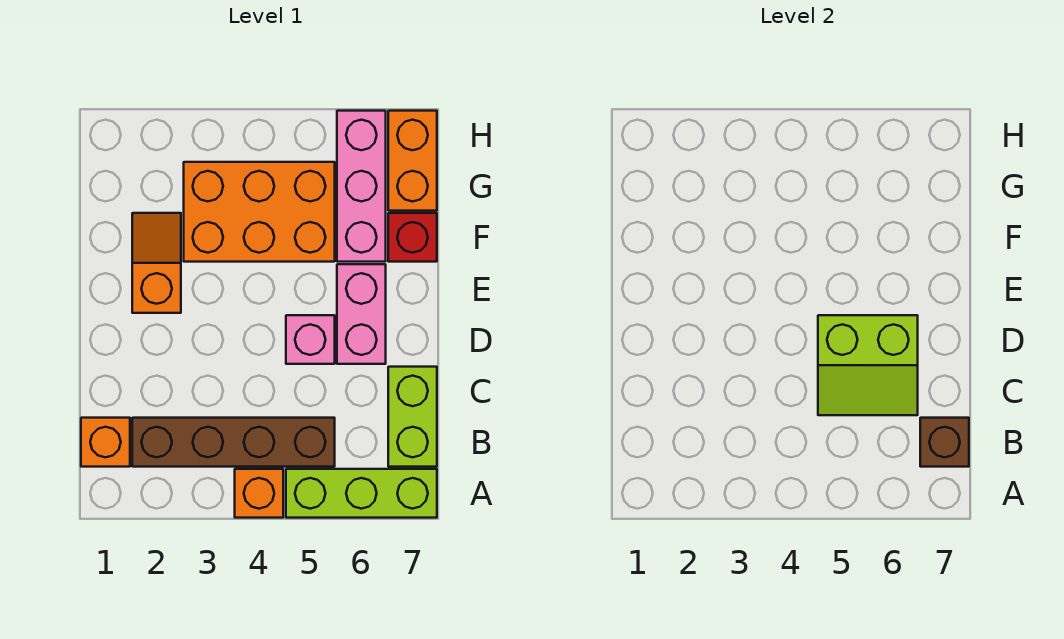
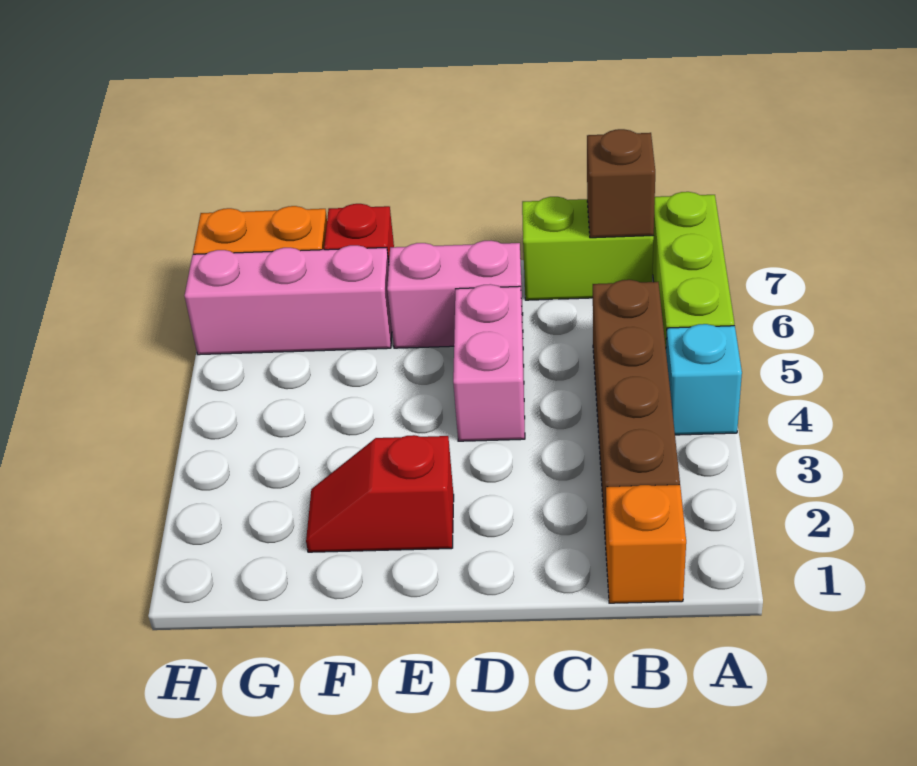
orange brick A4 level 1 -> cyan brick A4 level 1
lime slope C5:D6 level 2 top D -> none
pink brick D5 level 1 -> pink brick D4:D5 level 1
orange slope E2:F2 level 1 top E -> red slope E2:F2 level 1 top E
orange brick F3:G5 level 1 -> none

